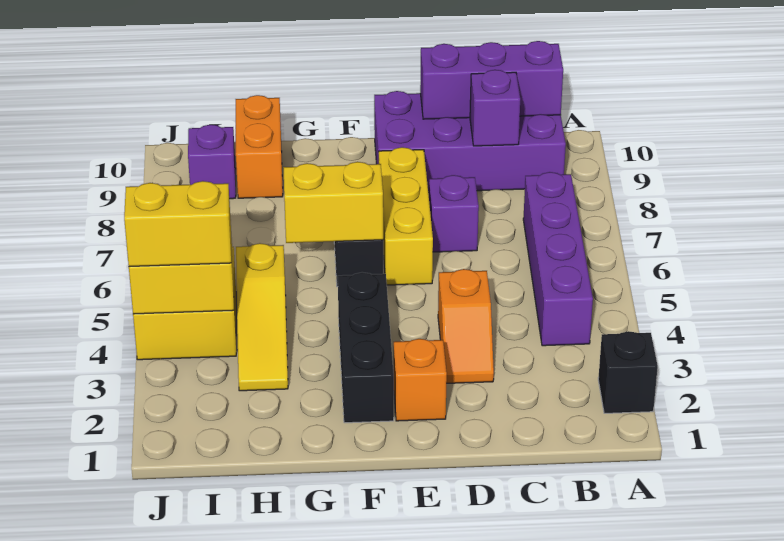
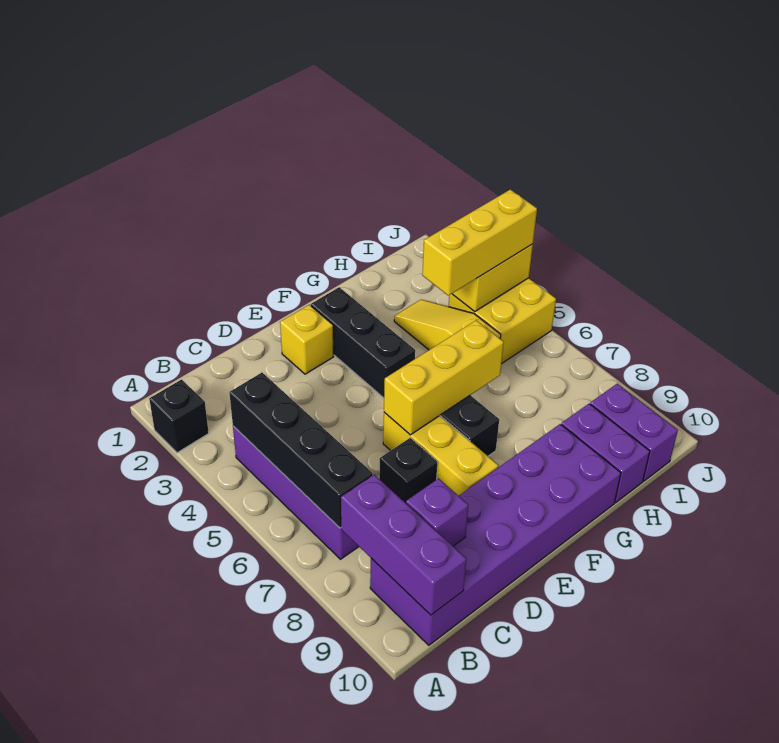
none -> black brick B4:B7 level 2
purple brick B9:E10 level 1 -> purple brick B9:G10 level 1
purple brick B10:D10 level 2 -> purple brick B8:B10 level 2
orange slope D3:D4 level 1 top 4 -> none
purple brick D7 level 1 -> black brick D7 level 1
orange brick E2 level 1 -> yellow brick E2 level 1
yellow brick F6:G6 level 2 -> yellow brick E6:G6 level 2
orange brick H9:H10 level 1 -> purple brick H9:H10 level 1
yellow brick I4:J4 level 3 -> yellow brick H4:J4 level 3
purple brick I9 level 1 -> purple brick I9:I10 level 1

